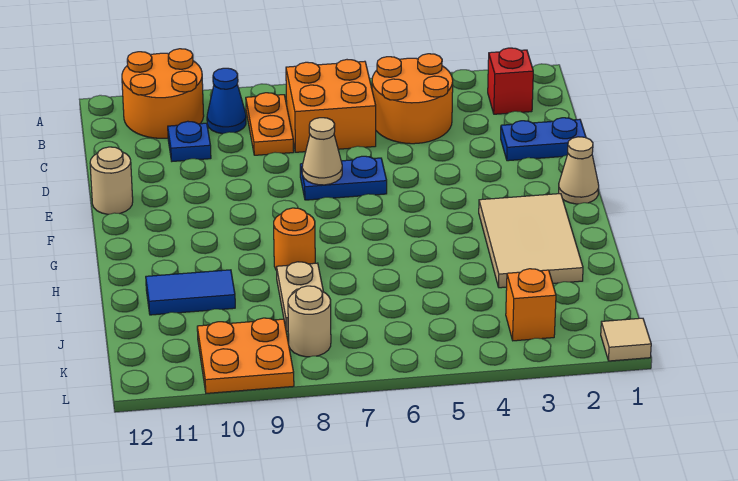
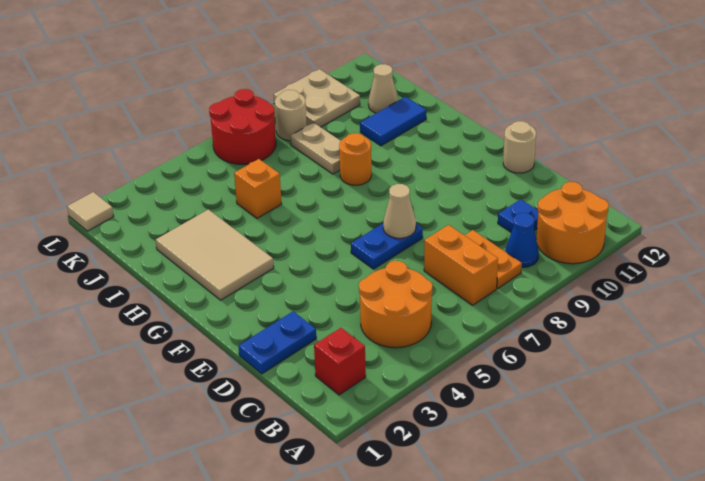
orange brick B6:C7 level 1 -> orange brick B7:C7 level 1
tan cone F1 level 1 -> tan cone J11 level 1
orange brick K3 level 1 -> orange brick I5 level 1
none -> red round brick K6:L7 level 1
orange plate K9:L10 level 1 -> tan plate K9:L10 level 1

